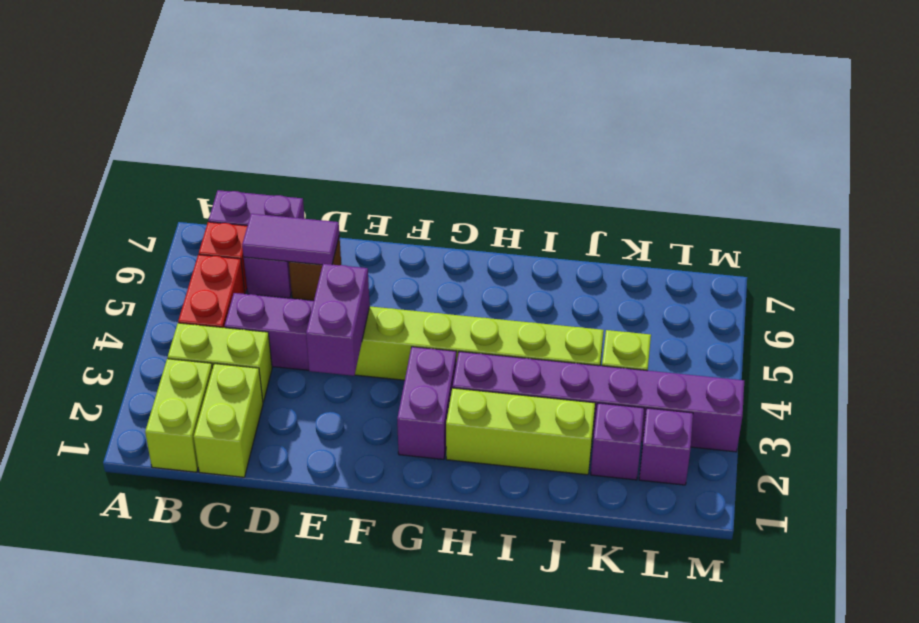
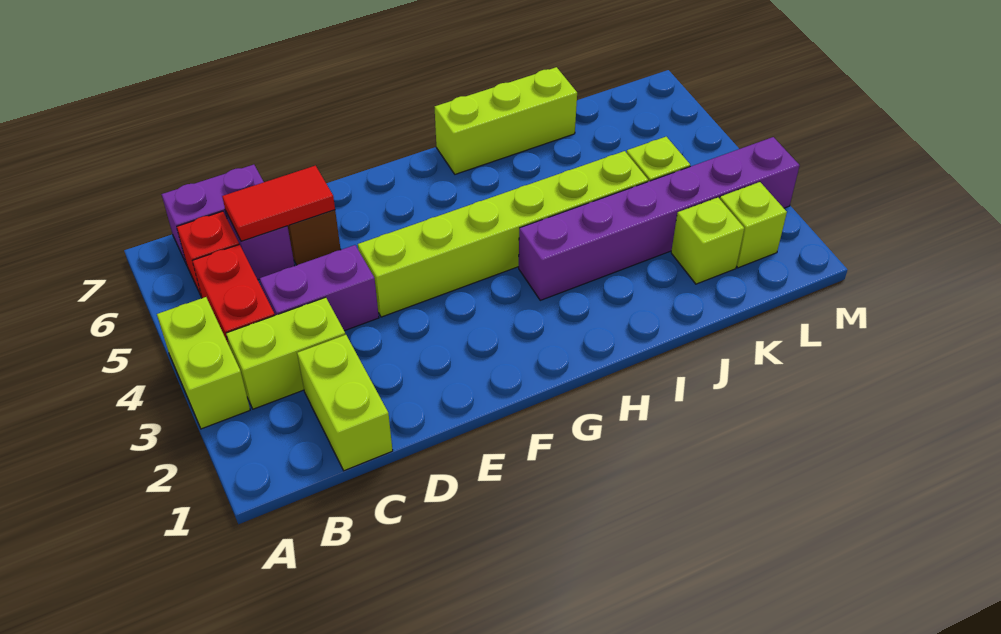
lime brick B1:B2 level 1 -> lime brick A3:A4 level 1
purple tile C6:D6 level 2 -> red tile C6:D6 level 2
purple brick E3:E4 level 2 -> none
purple brick G2:G3 level 1 -> none
lime brick H2:J2 level 1 -> lime brick H7:J7 level 1
purple brick K2 level 1 -> lime brick K2 level 1
purple brick L2 level 1 -> lime brick L2 level 1

